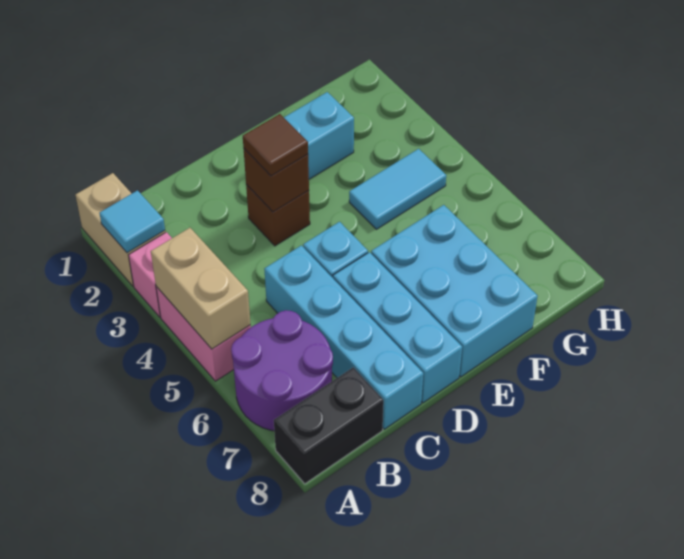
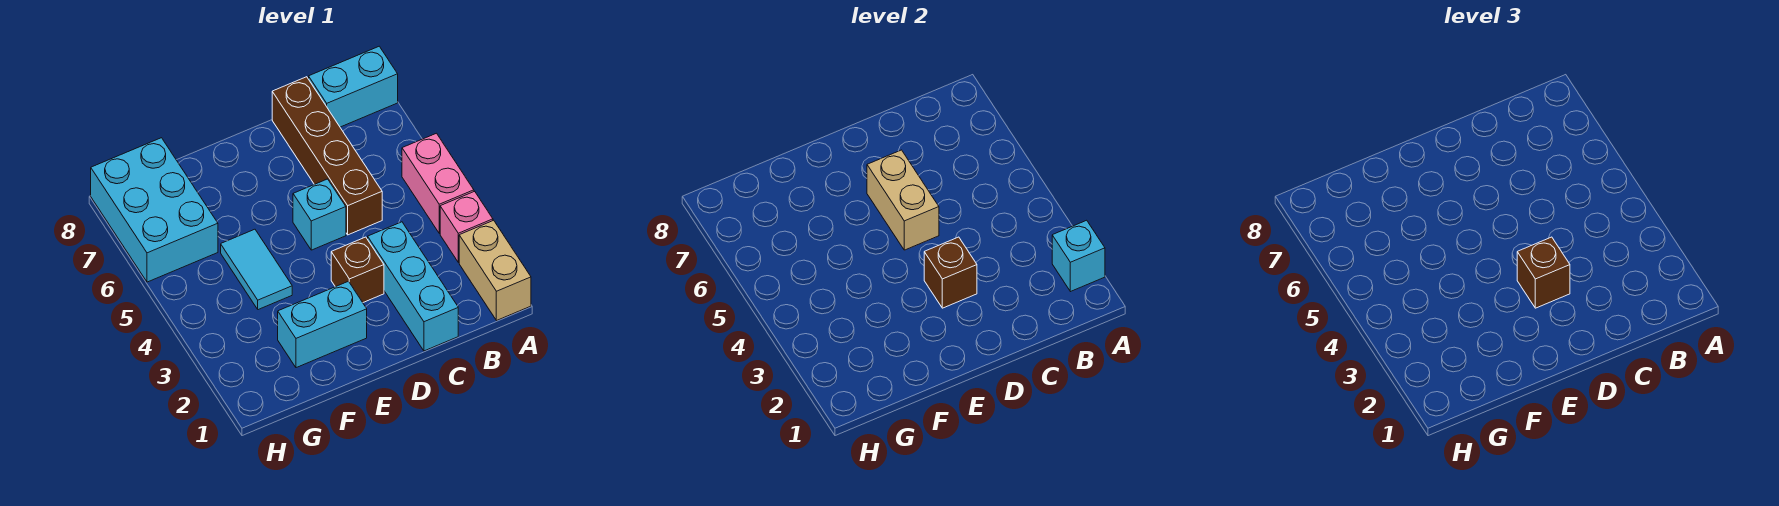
cyan tile A2 level 2 -> cyan brick A2 level 2
tan brick A4:A5 level 2 -> tan brick D5:D6 level 2
purple round brick A6:B7 level 1 -> none
black brick A8:B8 level 1 -> cyan brick A8:B8 level 1
cyan brick C5:C8 level 1 -> brown brick C5:C8 level 1
brown tile D3 level 3 -> brown brick D3 level 3
cyan brick D6:D8 level 1 -> cyan brick C1:C3 level 1
cyan brick E6:F8 level 1 -> cyan brick G6:H8 level 1
cyan tile F4:G4 level 1 -> cyan tile F4:F5 level 1

